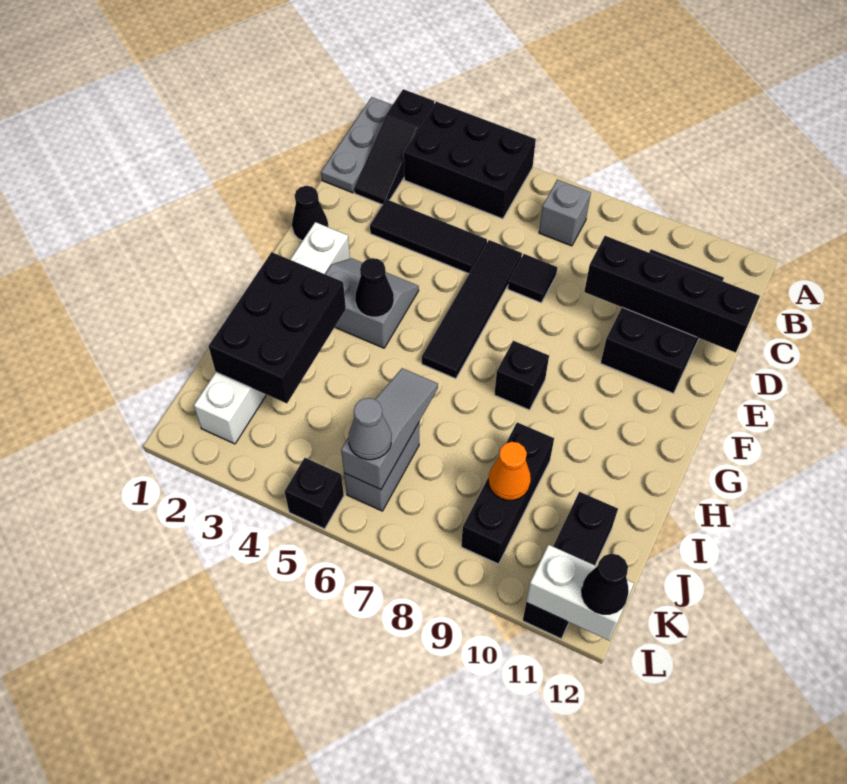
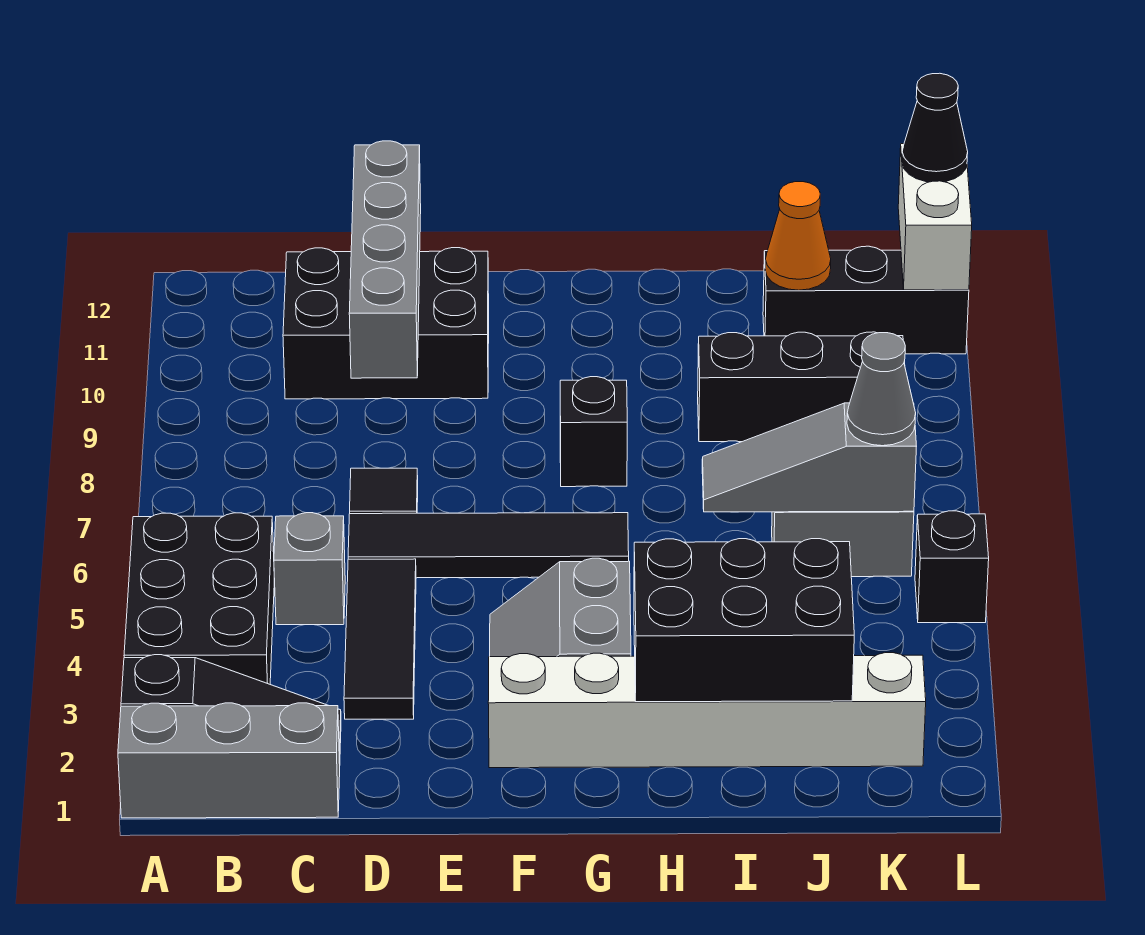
grey plate A1:C1 level 1 -> grey brick A1:C1 level 1
grey brick B7 level 1 -> grey brick C5 level 1
black brick D9:D12 level 2 -> grey brick D9:D12 level 2
black cone E1 level 1 -> none
black cone G4 level 2 -> none
orange cone J9 level 2 -> orange cone J11 level 2

